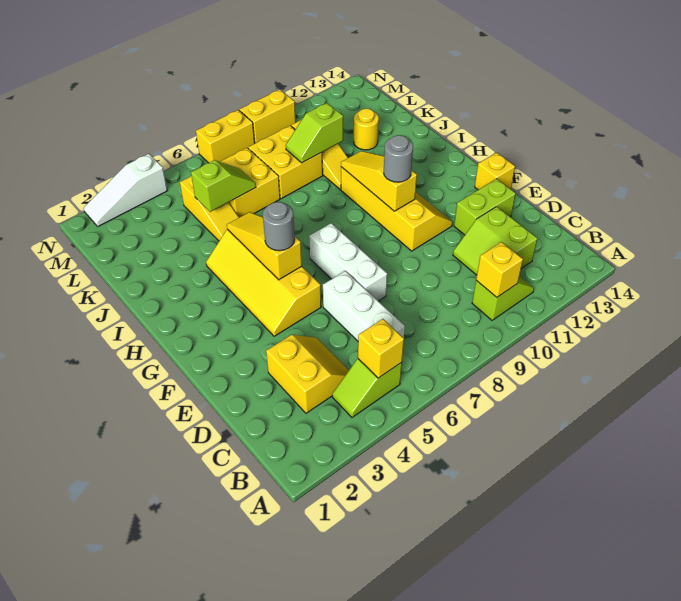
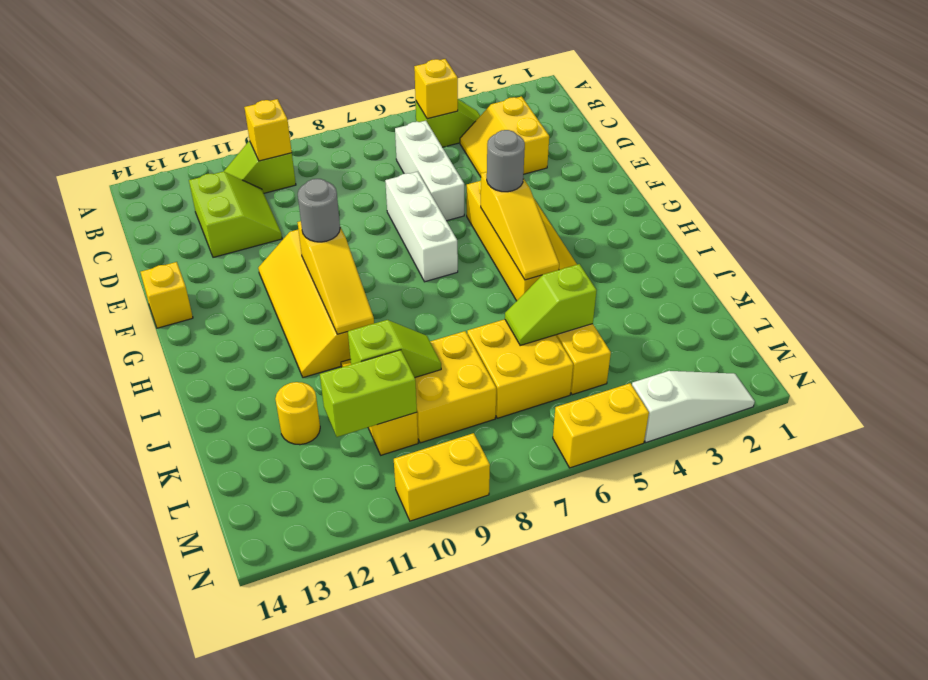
lime brick E12:E13 level 1 -> lime brick L10:L11 level 2
yellow brick N7:N8 level 1 -> yellow brick N5:N6 level 1

